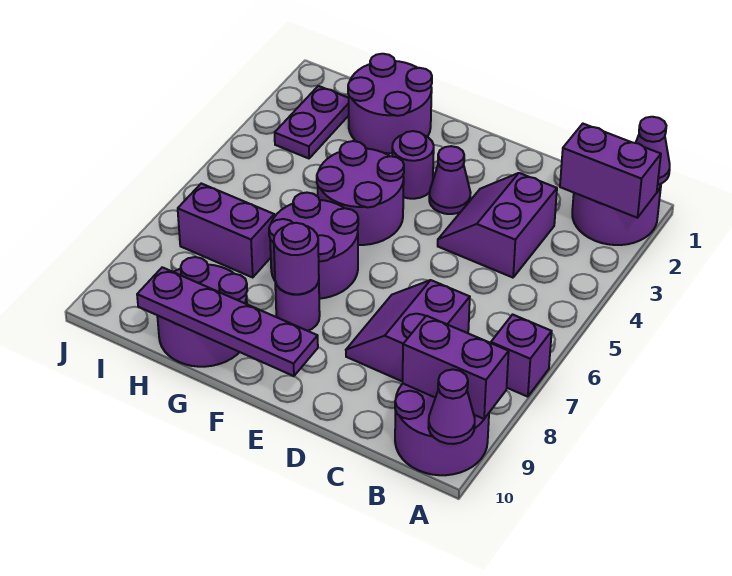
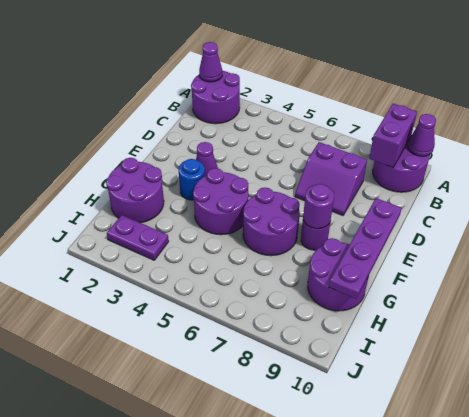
purple brick A2:B2 level 2 -> none
purple brick A7 level 1 -> none
purple slope C3:D4 level 1 top C -> none
purple round brick F3 level 1 -> blue round brick F3 level 1
purple brick H7:I7 level 1 -> none

